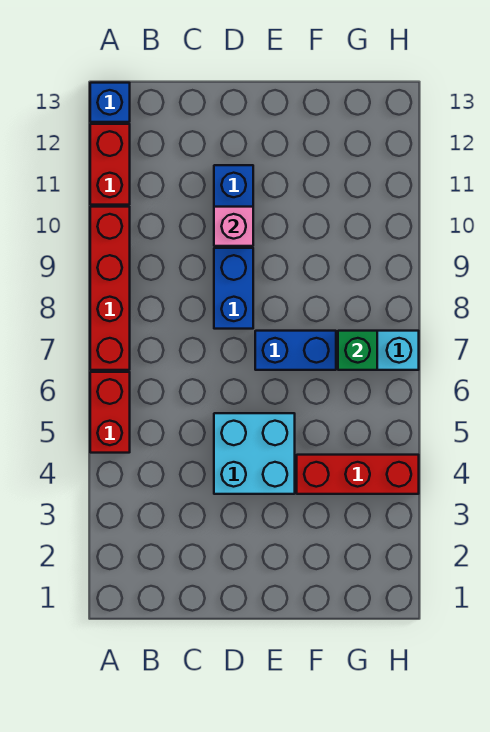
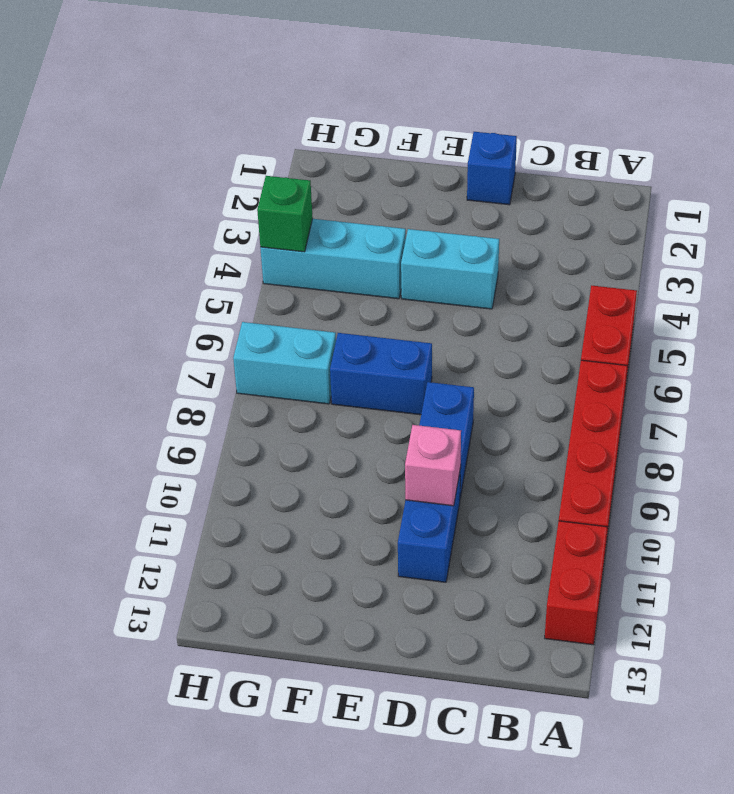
blue brick A13 level 1 -> blue brick D1 level 1
cyan brick D4:E5 level 1 -> cyan brick D4:E4 level 1
red brick F4:H4 level 1 -> cyan brick F4:H4 level 1
green brick G7 level 2 -> green brick H4 level 2

